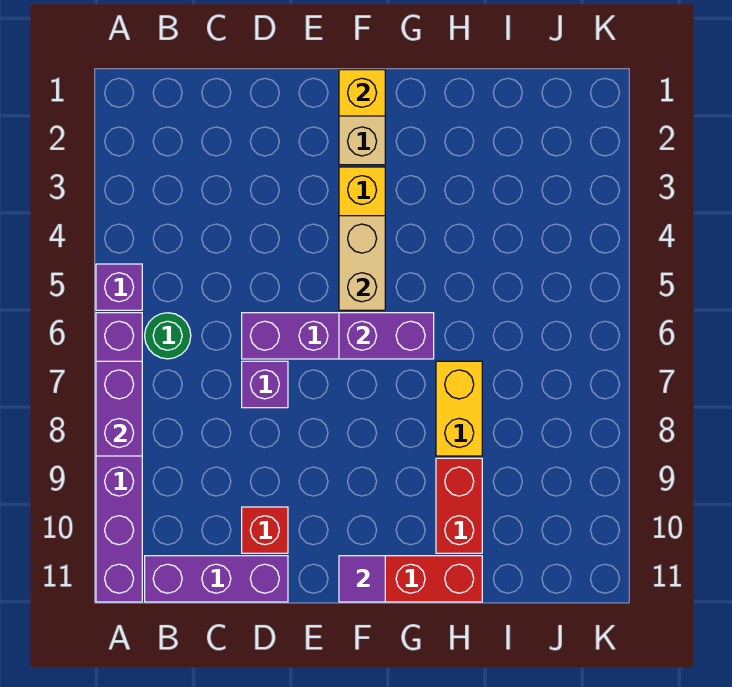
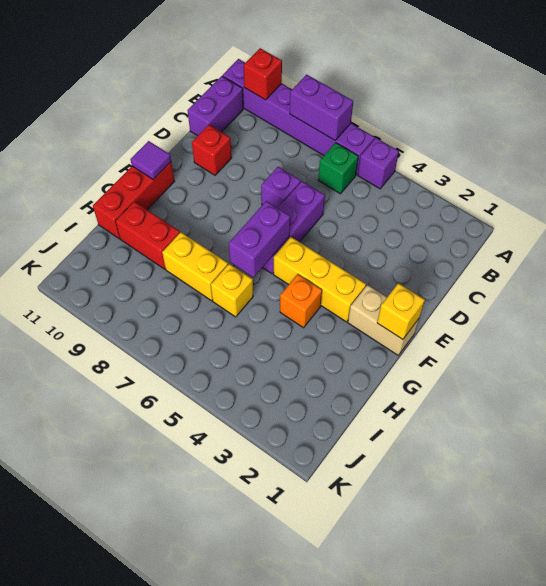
none -> red brick A10 level 2
green round brick B6 level 1 -> green brick B6 level 1
purple brick B11:D11 level 1 -> purple brick B11:C11 level 1
tan brick F4:F5 level 2 -> none
none -> orange brick G4 level 1
none -> yellow brick H6 level 1

